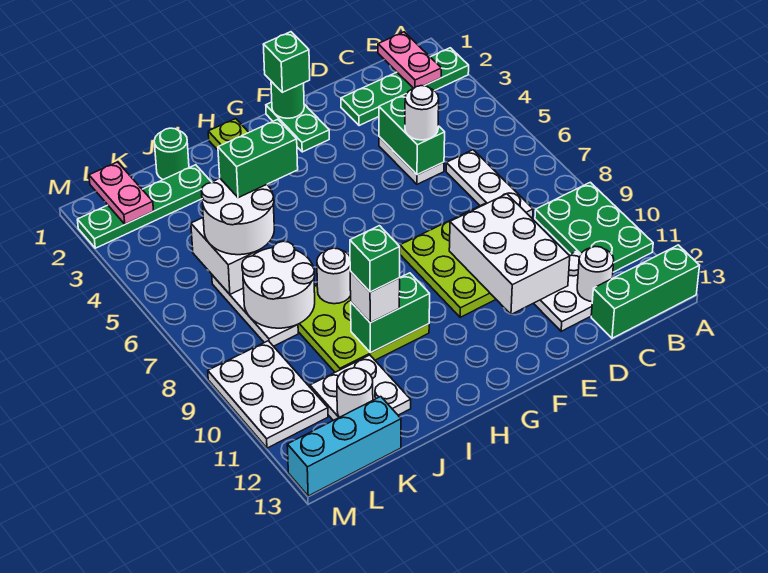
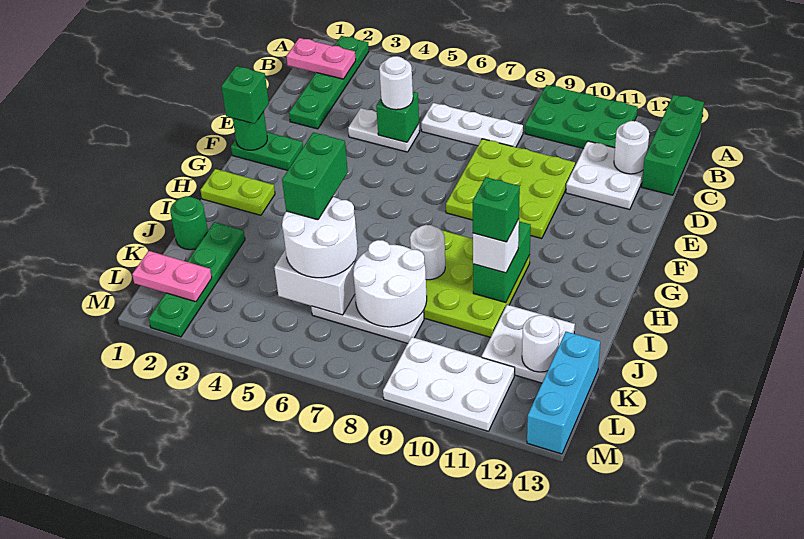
green brick D4:D5 level 2 -> green brick D5 level 2
white brick D9:E11 level 2 -> none

